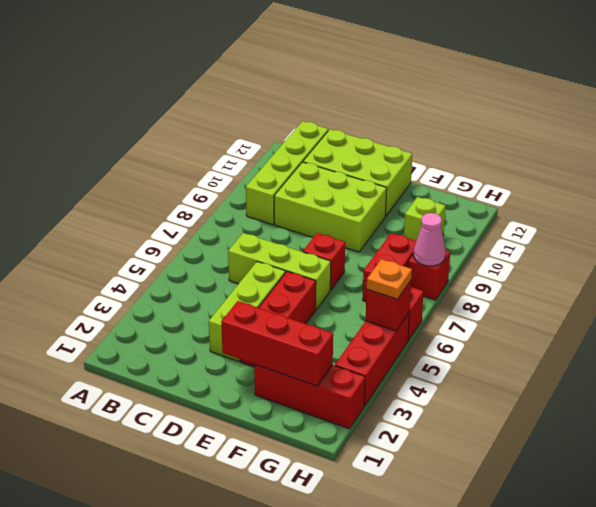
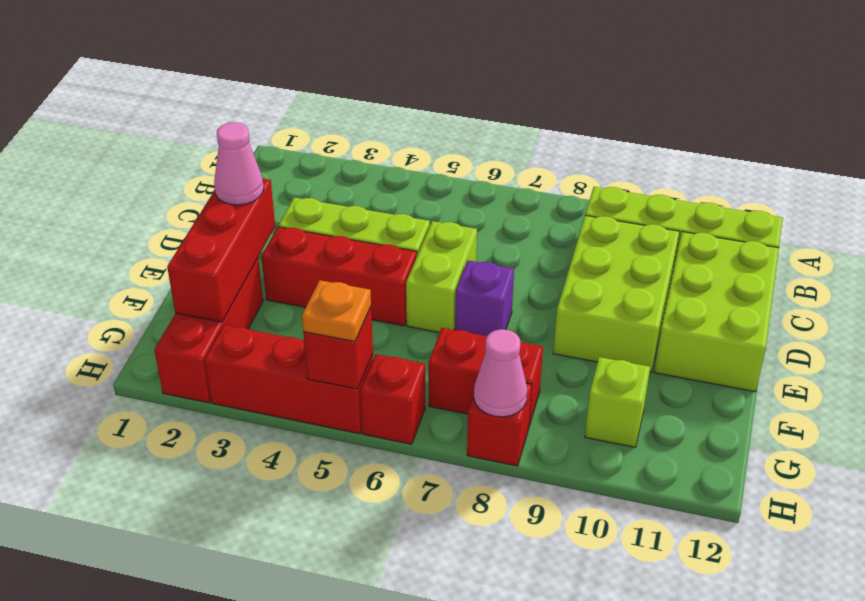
lime brick C6:E6 level 1 -> lime brick D6:E6 level 1
none -> pink cone E2 level 3
red brick E7 level 1 -> purple brick E7 level 1

